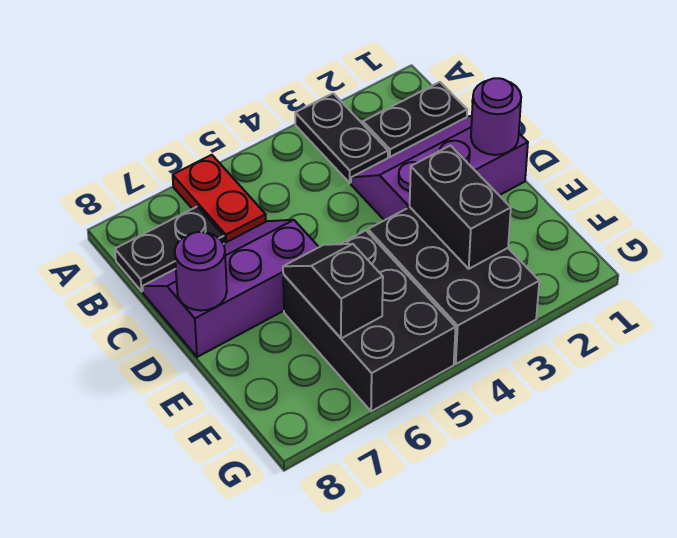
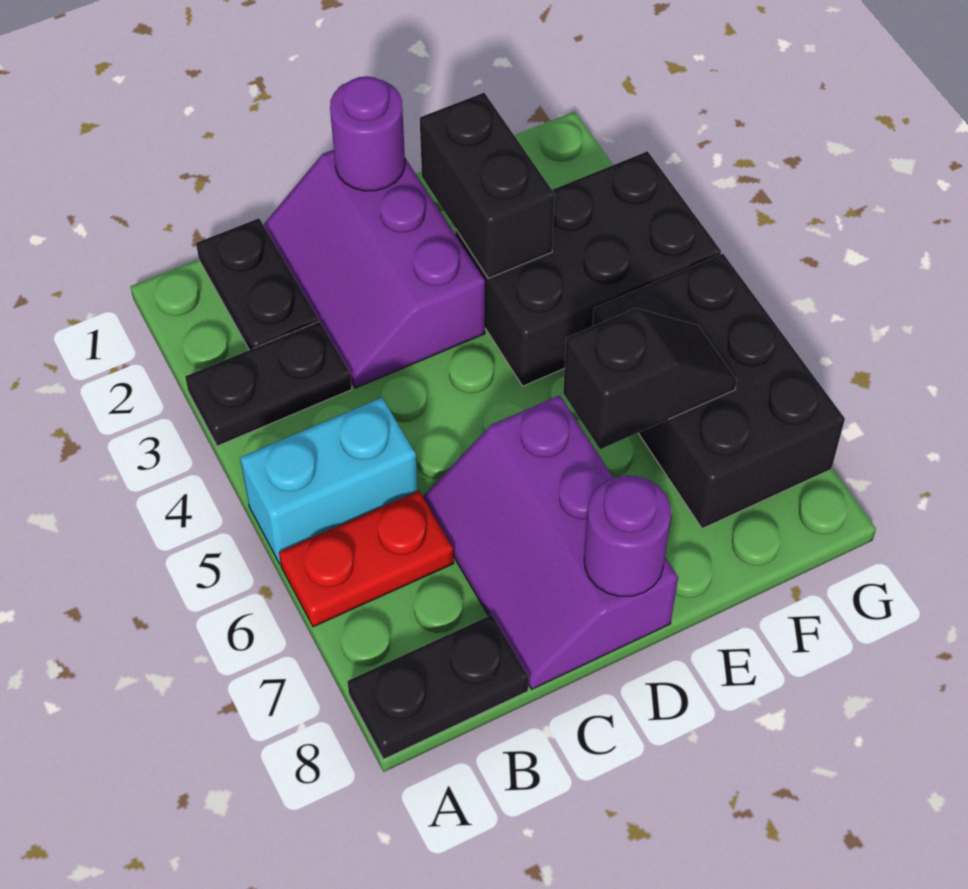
none -> cyan brick A5:B5 level 1
black plate B7:B8 level 1 -> black plate A8:B8 level 1
black brick E3:F3 level 2 -> black brick E2:E3 level 2
black brick E5:G6 level 1 -> black brick F5:G7 level 1
black slope E6:F6 level 2 top F -> black slope E6:F6 level 2 top E

